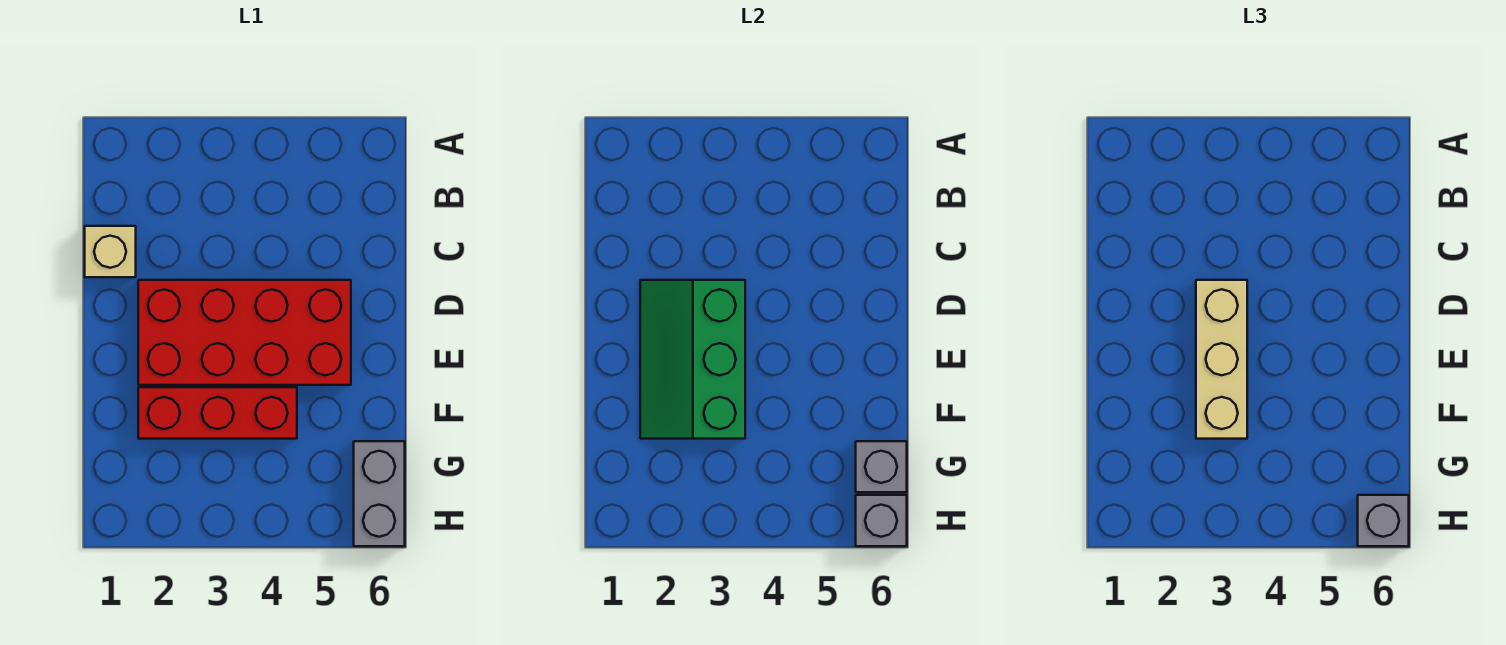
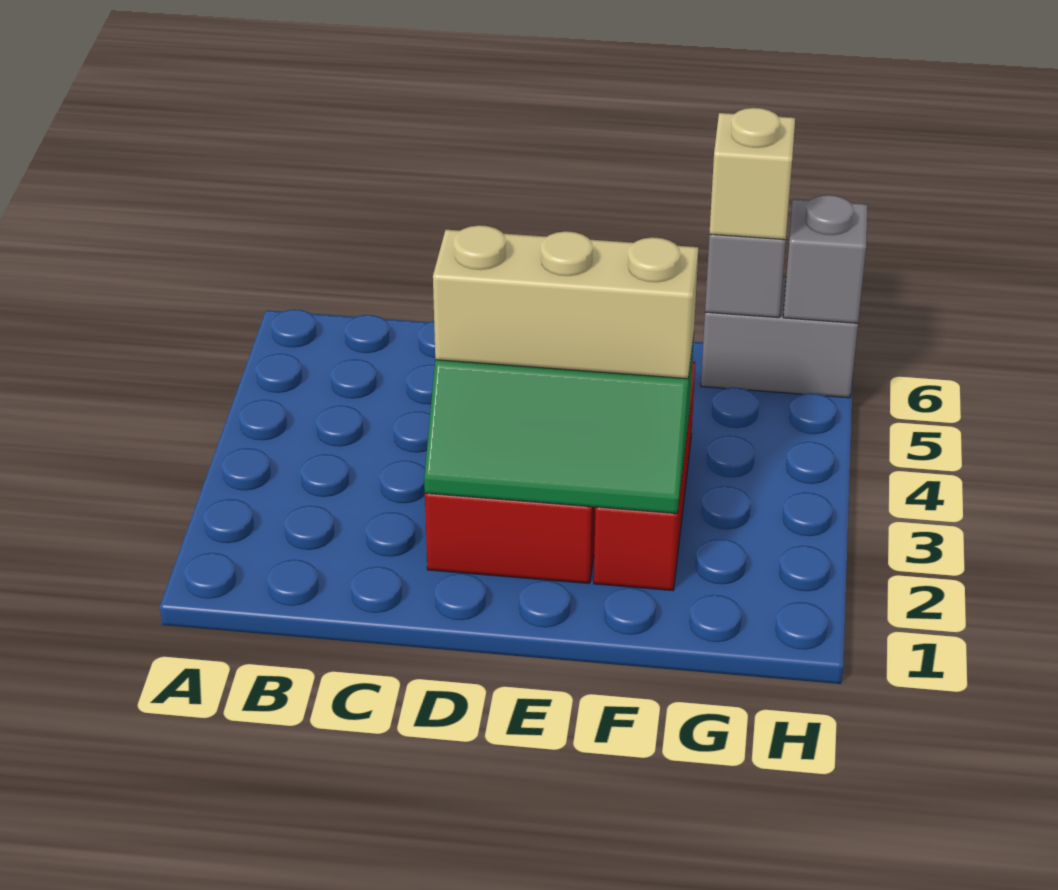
tan brick C1 level 1 -> tan brick G6 level 3
grey brick H6 level 3 -> none

